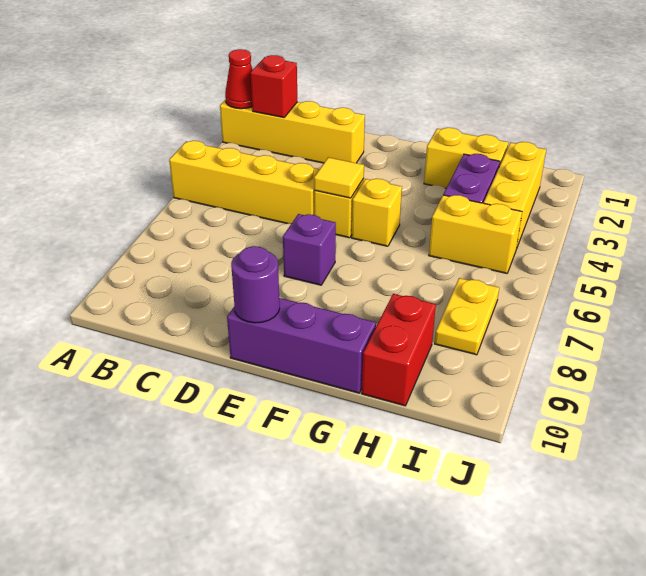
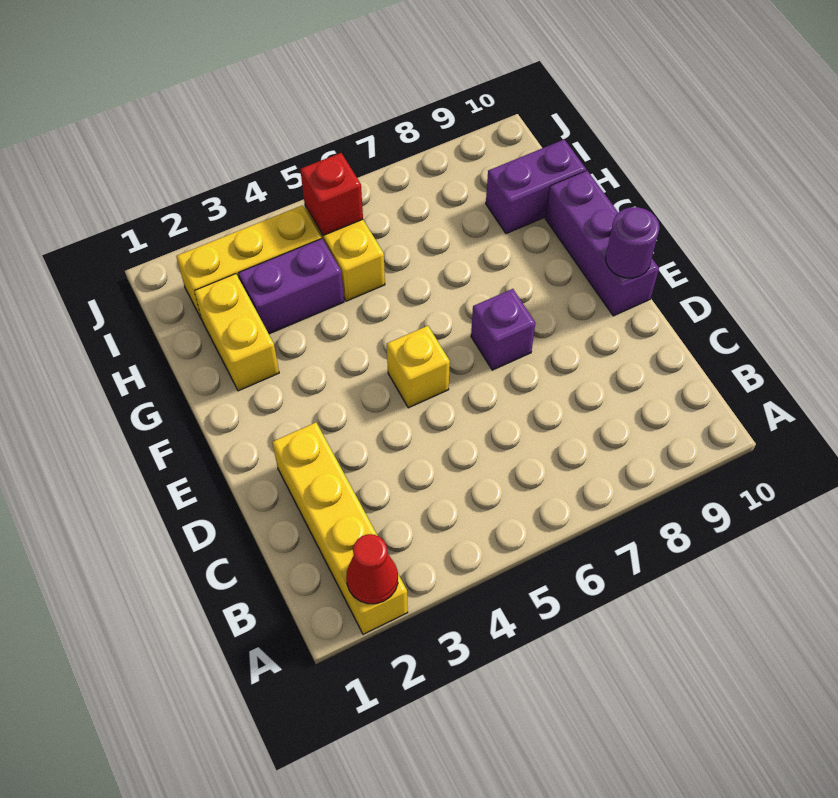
yellow brick A5:D5 level 1 -> none
red brick B2 level 2 -> red brick I5 level 2
yellow tile E5 level 2 -> none
yellow brick F5 level 1 -> none
red brick H9:H10 level 1 -> purple brick H9:H10 level 1
yellow plate I7:I8 level 1 -> none

